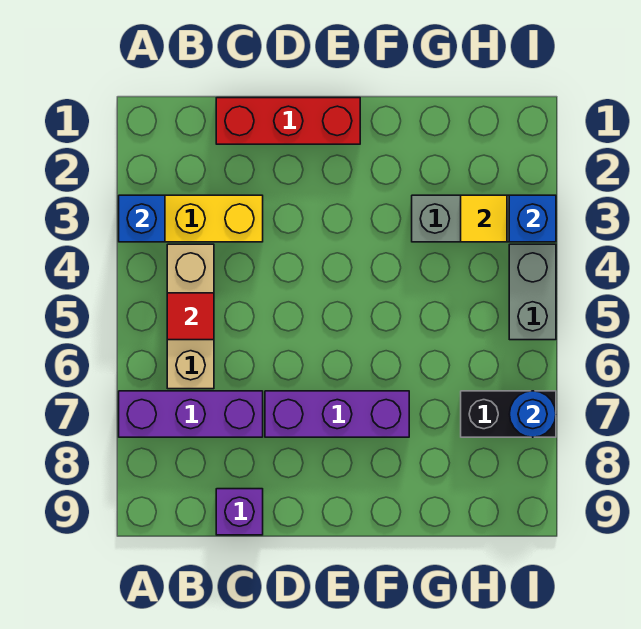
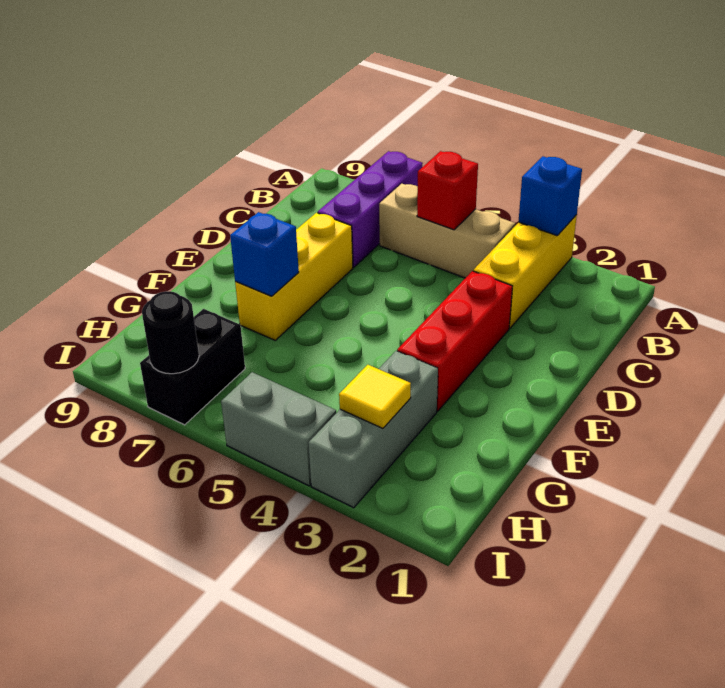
red tile B5 level 2 -> red brick B5 level 2
red brick C1:E1 level 1 -> red brick D3:F3 level 1
purple brick C9 level 1 -> none
purple brick D7:F7 level 1 -> yellow brick D7:F7 level 1
blue brick I3 level 2 -> blue brick F7 level 2
blue round brick I7 level 2 -> black round brick I7 level 2

